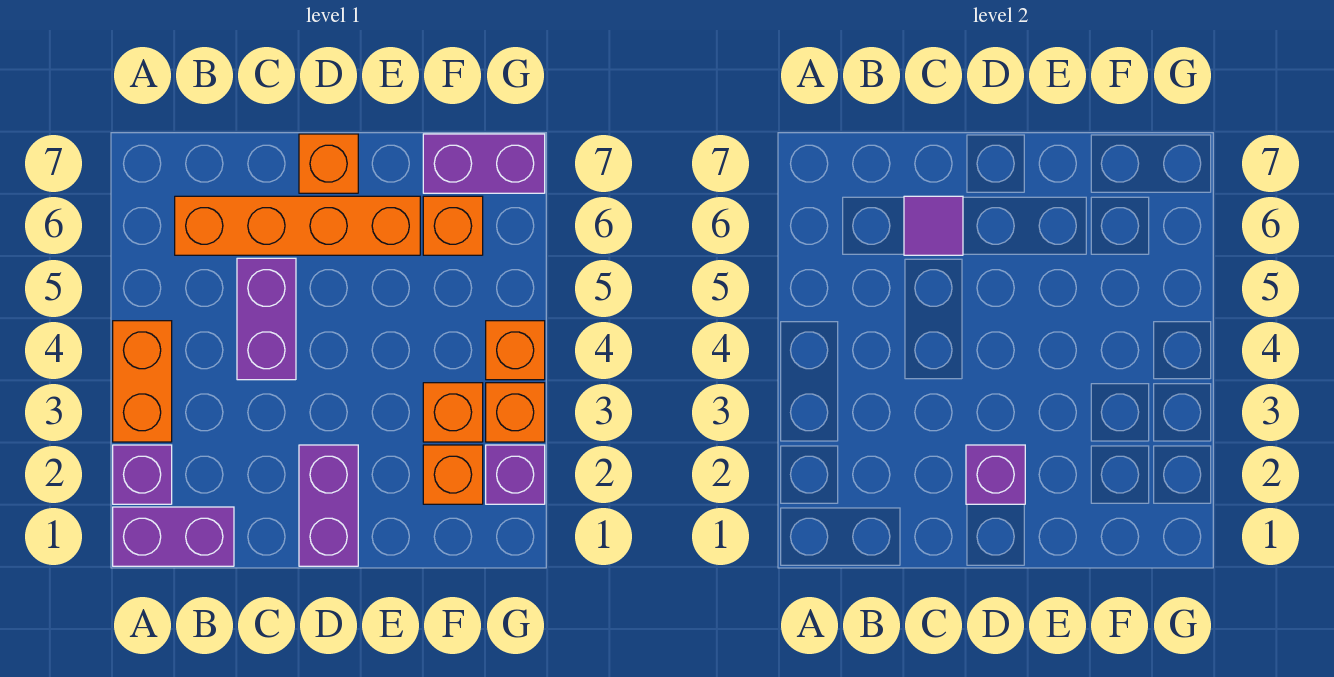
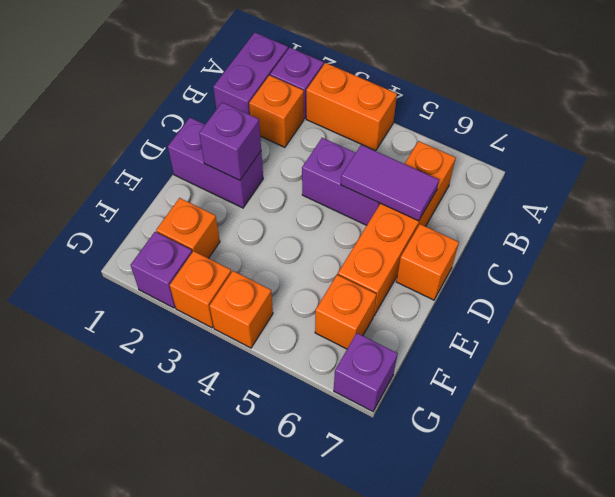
purple tile C6 level 2 -> purple tile C5:C6 level 2
orange brick F3 level 1 -> orange brick B2 level 1
purple brick F7:G7 level 1 -> purple brick G7 level 1

